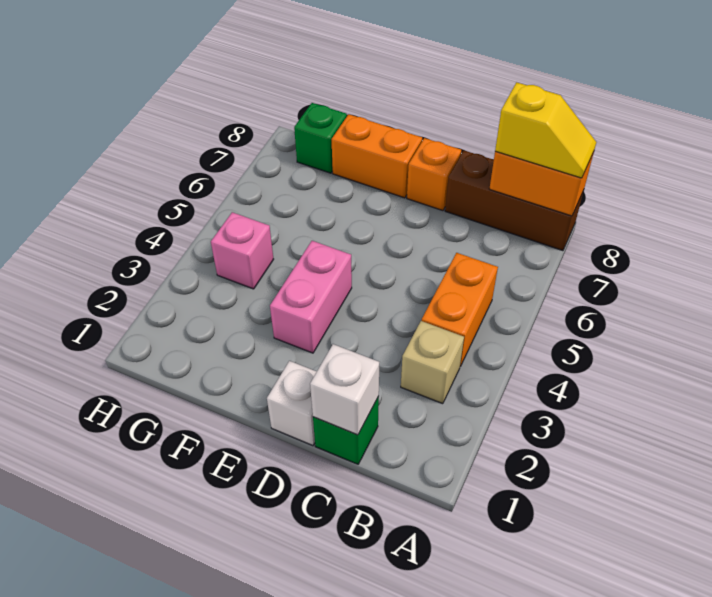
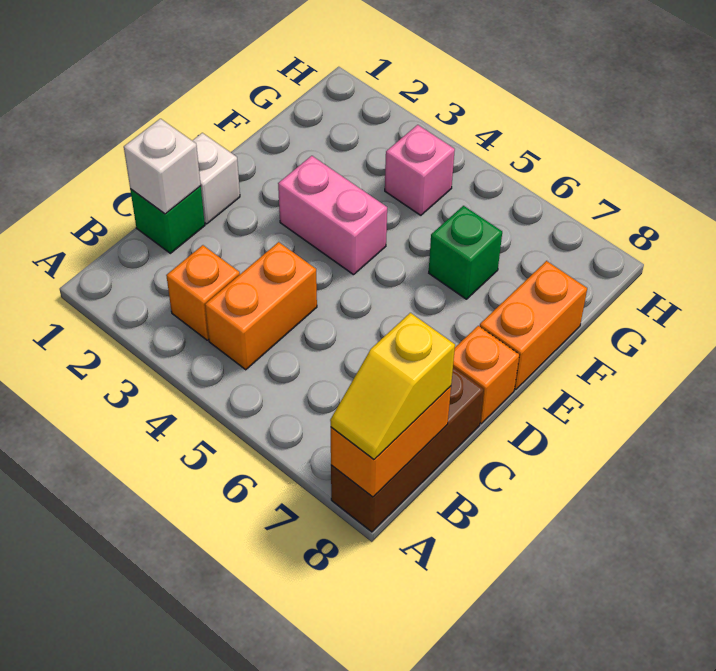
tan brick B3 level 1 -> orange brick B3 level 1
orange brick B4:B5 level 1 -> orange brick B4:C4 level 1
green brick G8 level 1 -> green brick F6 level 1

